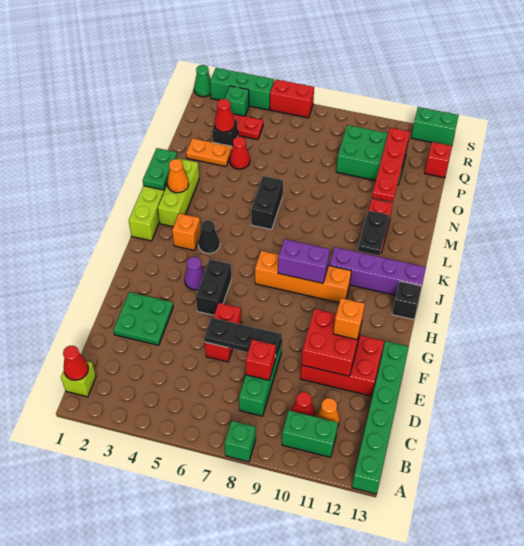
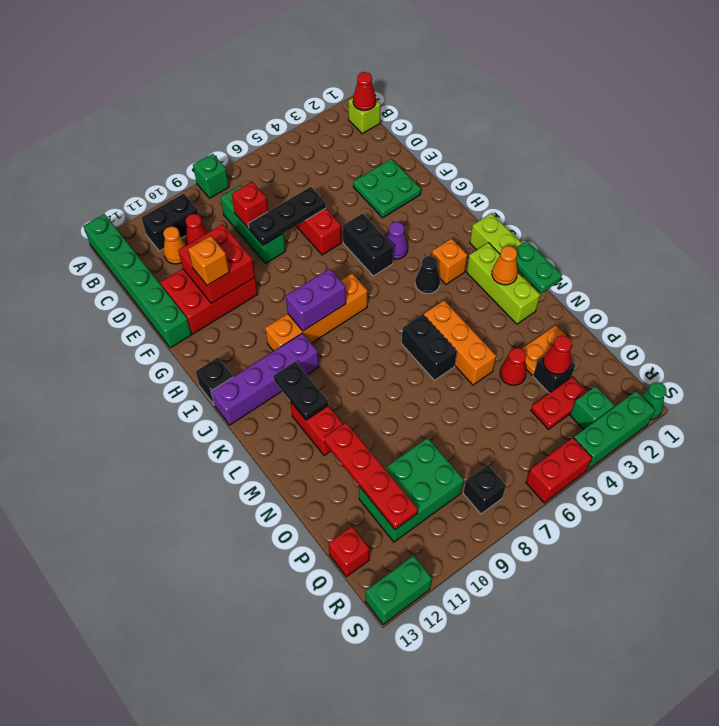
green brick B10:B11 level 1 -> black brick B10:B11 level 1
none -> orange brick L5:N5 level 1
none -> black brick R8 level 1

